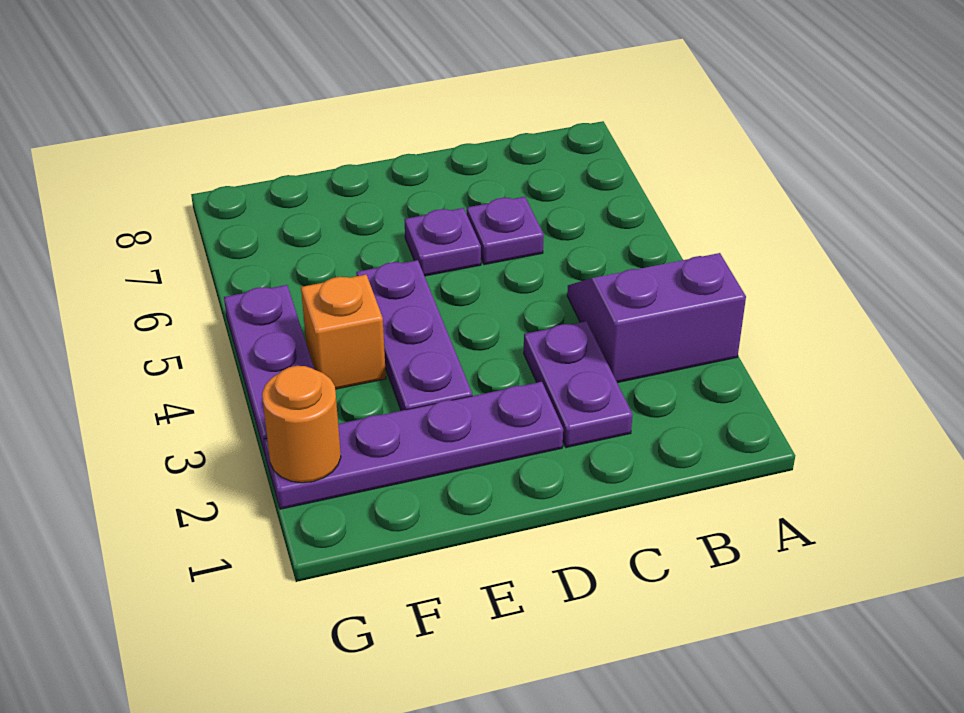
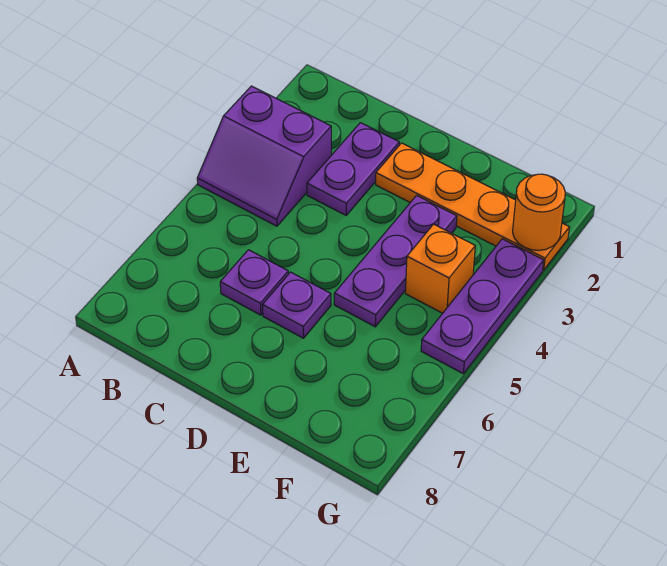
purple plate D2:G2 level 1 -> orange plate D2:G2 level 1

